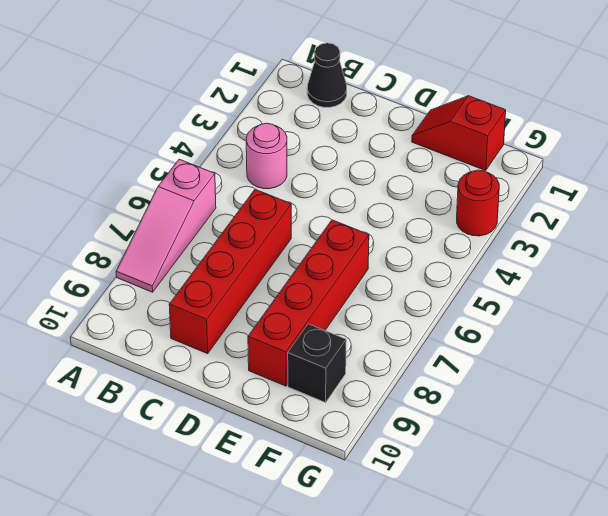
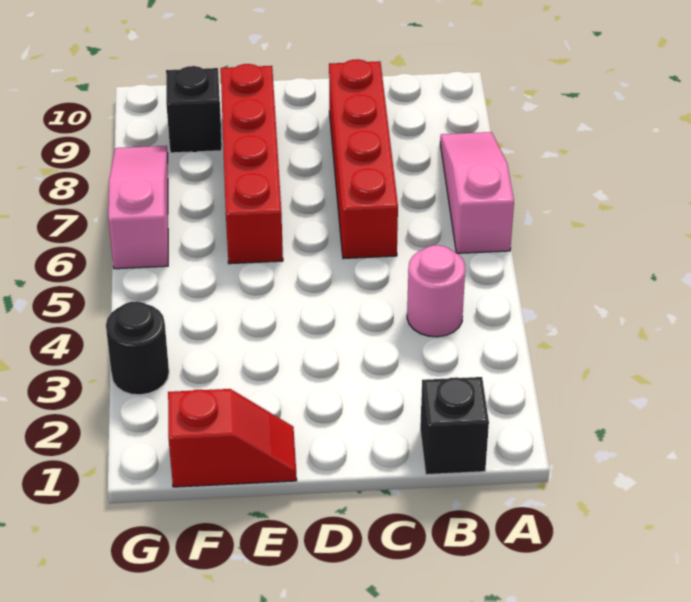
black cone B1 level 1 -> black brick B1 level 1
red round brick G3 level 1 -> black round brick G3 level 1
none -> pink slope G6:G8 level 1 top 6

